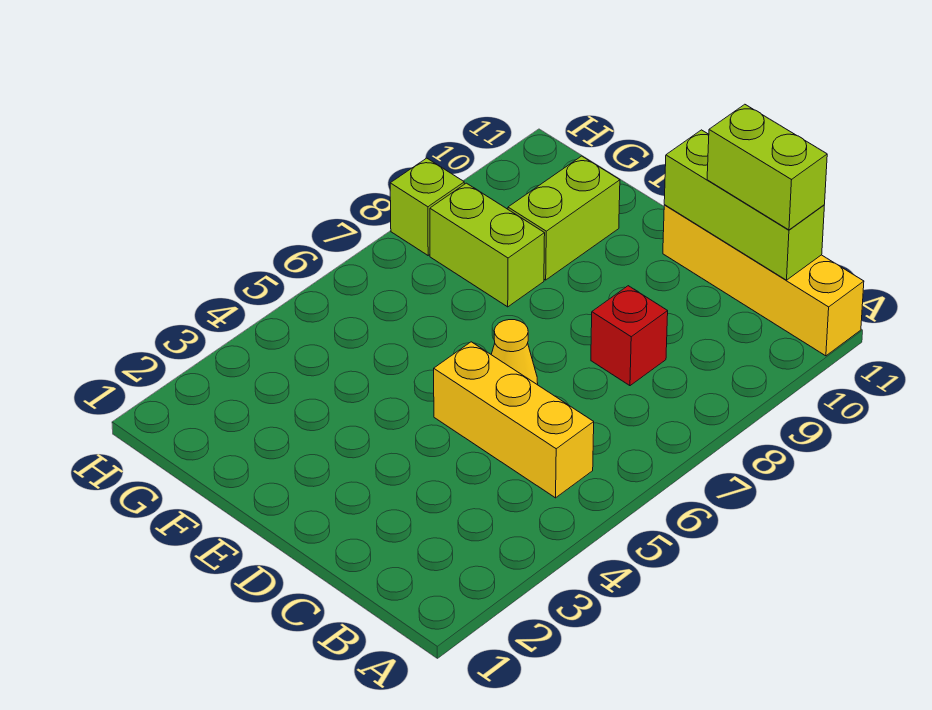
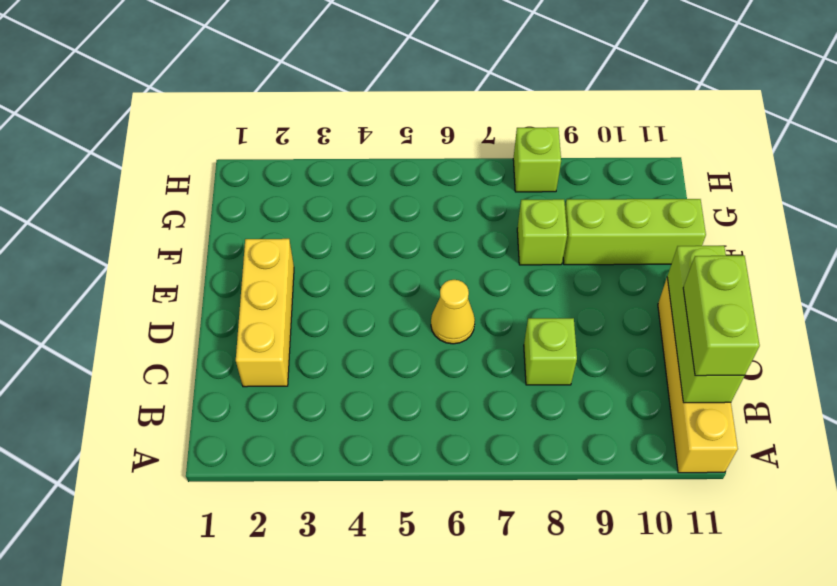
yellow brick B5:D5 level 1 -> yellow brick C2:E2 level 1
red brick C8 level 1 -> lime brick C8 level 1
lime brick F8:G8 level 1 -> lime brick F8 level 1
lime brick F9:F10 level 1 -> lime brick F9:F11 level 1

